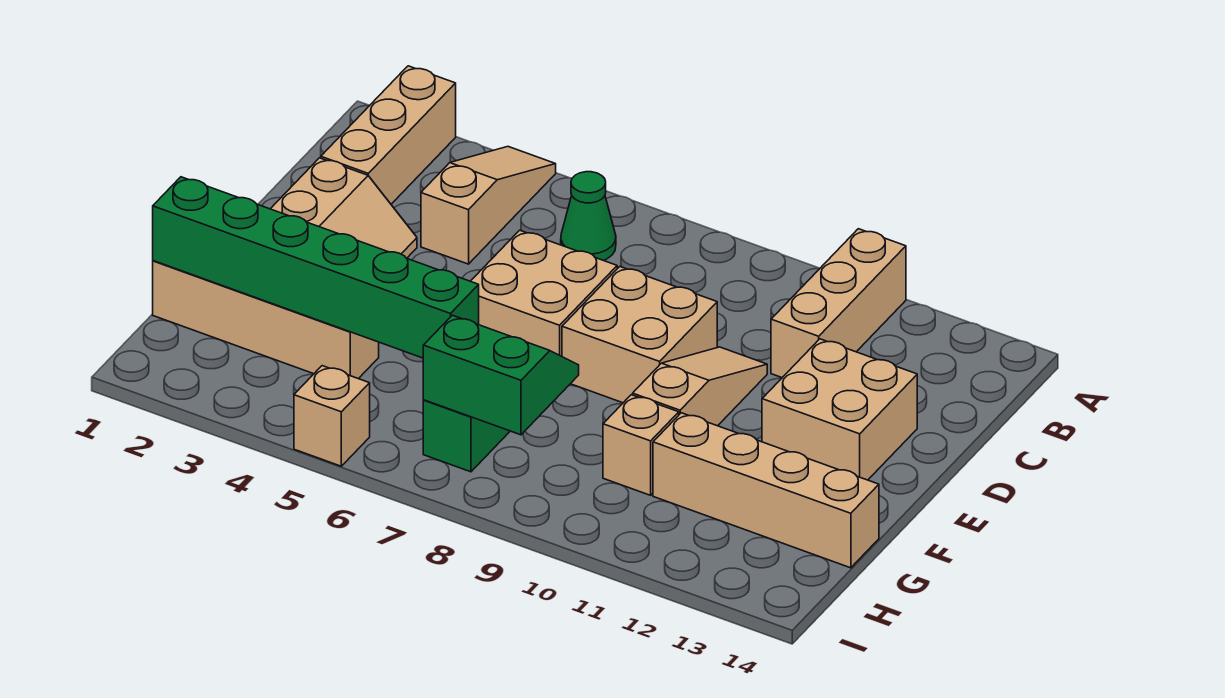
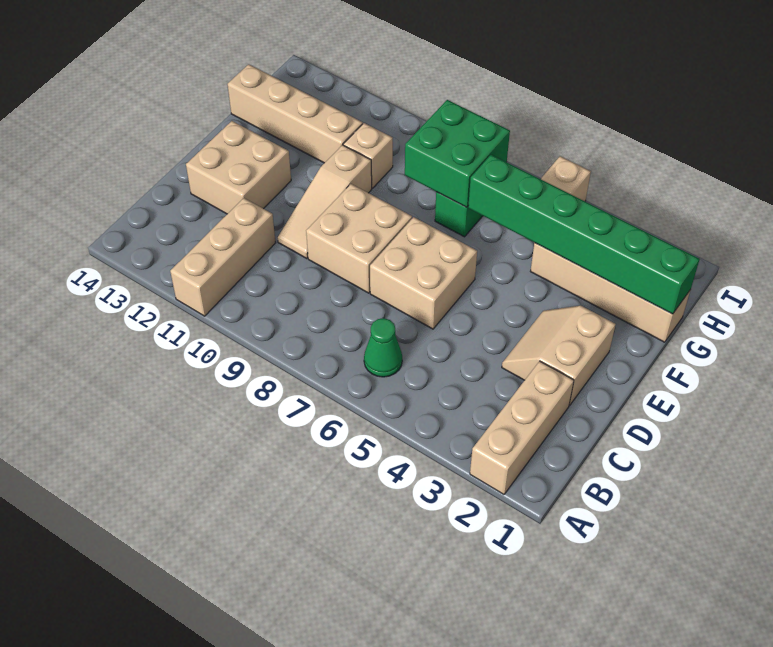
tan slope A4:C4 level 1 top C -> none
green slope G7:H8 level 2 top H -> green brick G7:H8 level 2

